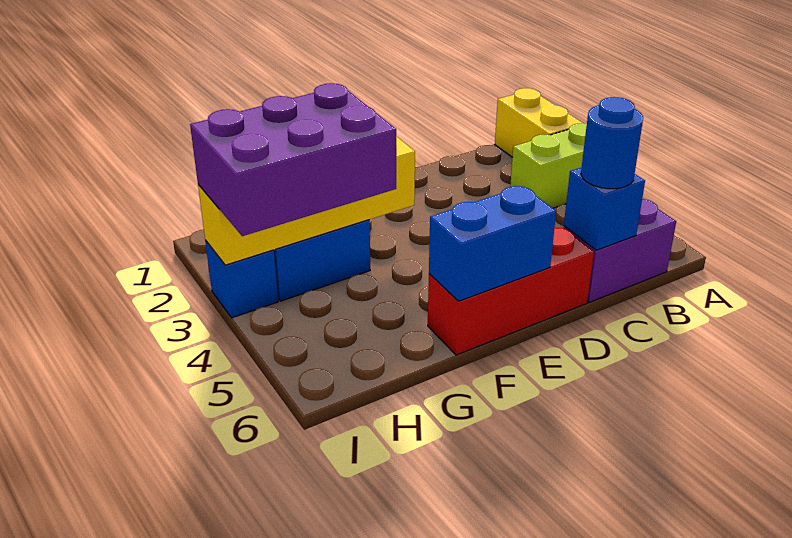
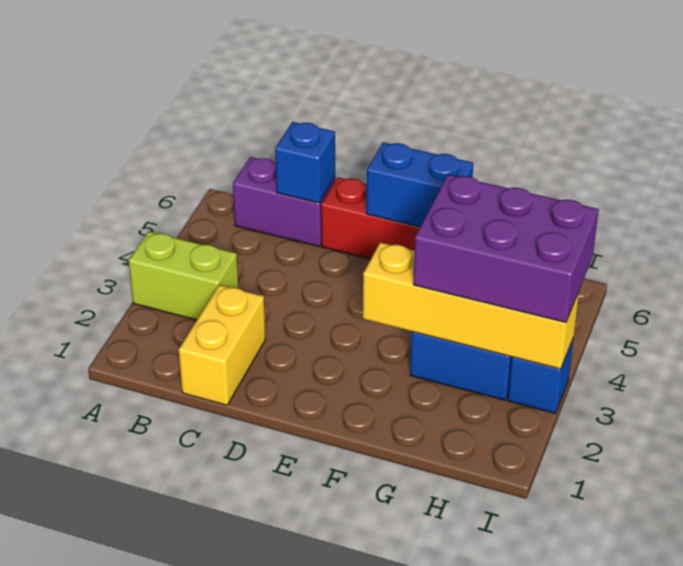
yellow brick A1:A2 level 1 -> yellow brick C1:C2 level 1
blue round brick C6 level 3 -> none

